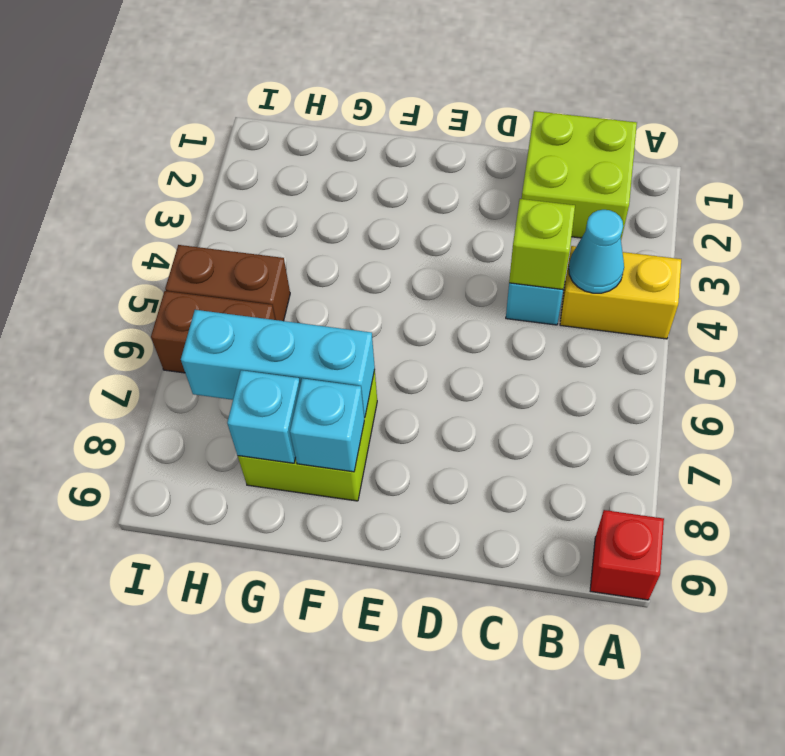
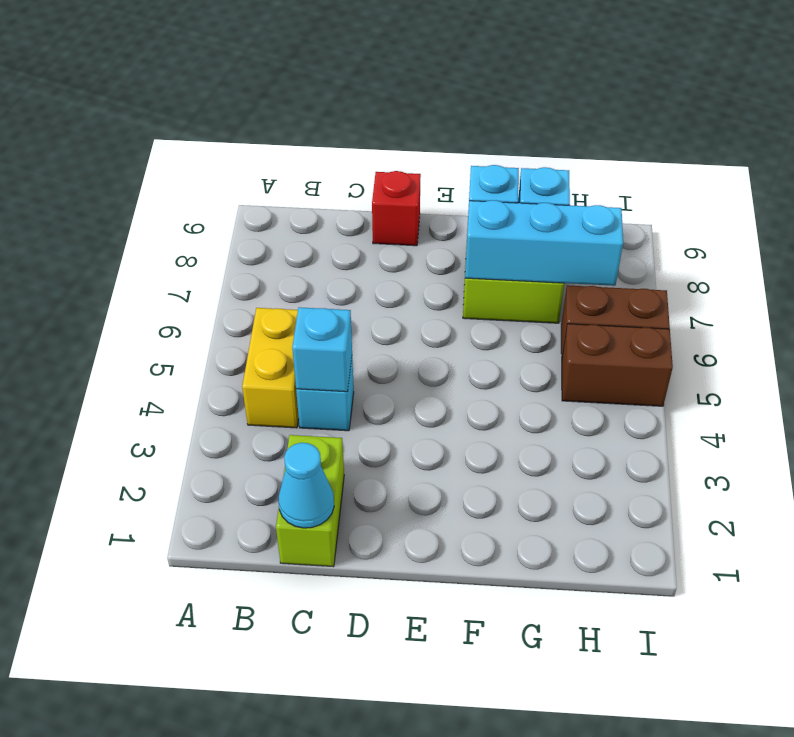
yellow brick A4:B4 level 1 -> yellow brick B4:B5 level 1
red brick A9 level 1 -> red brick D9 level 1
lime brick B1:C2 level 1 -> lime brick C1:C2 level 1
cyan cone B4 level 2 -> cyan cone C1 level 2
lime brick C4 level 2 -> cyan brick C4 level 2

